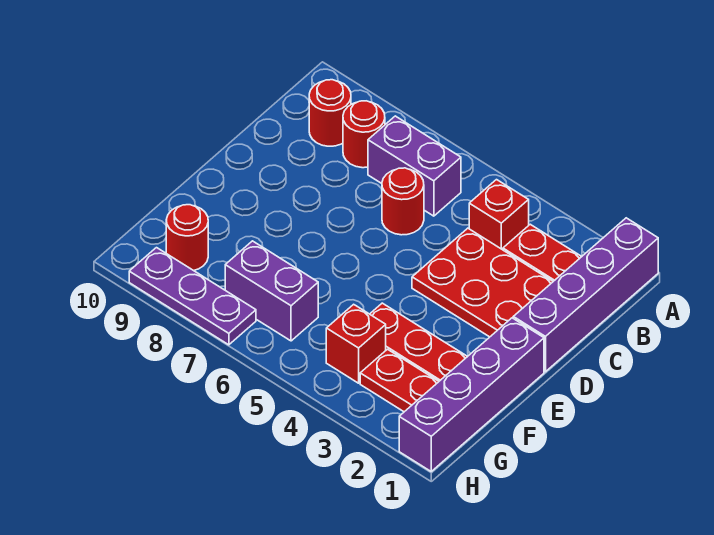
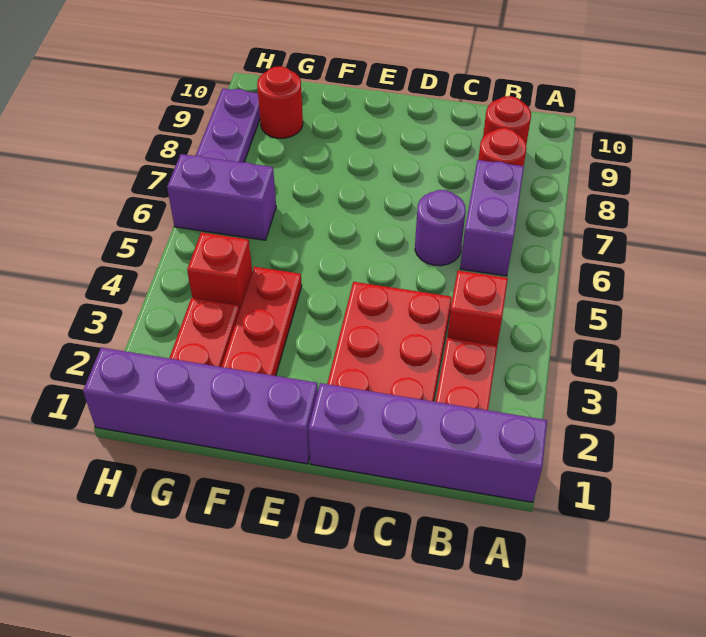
red round brick C6 level 1 -> purple round brick C6 level 1
purple brick G6:G7 level 1 -> purple brick G6:H6 level 1

